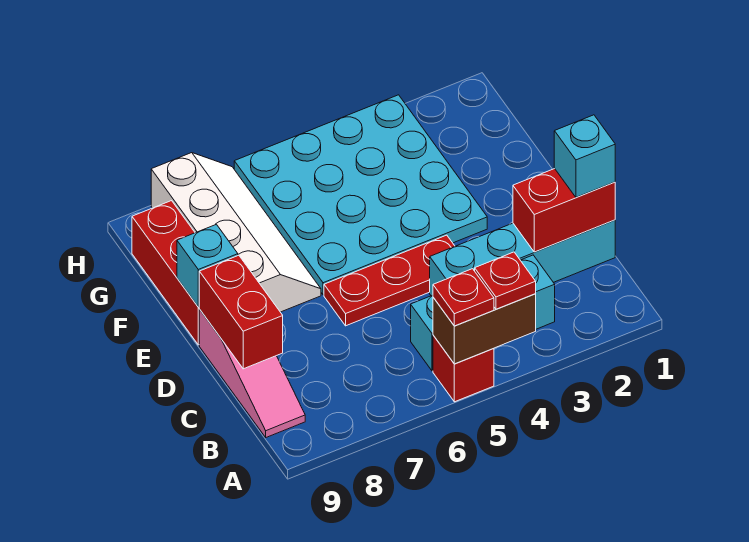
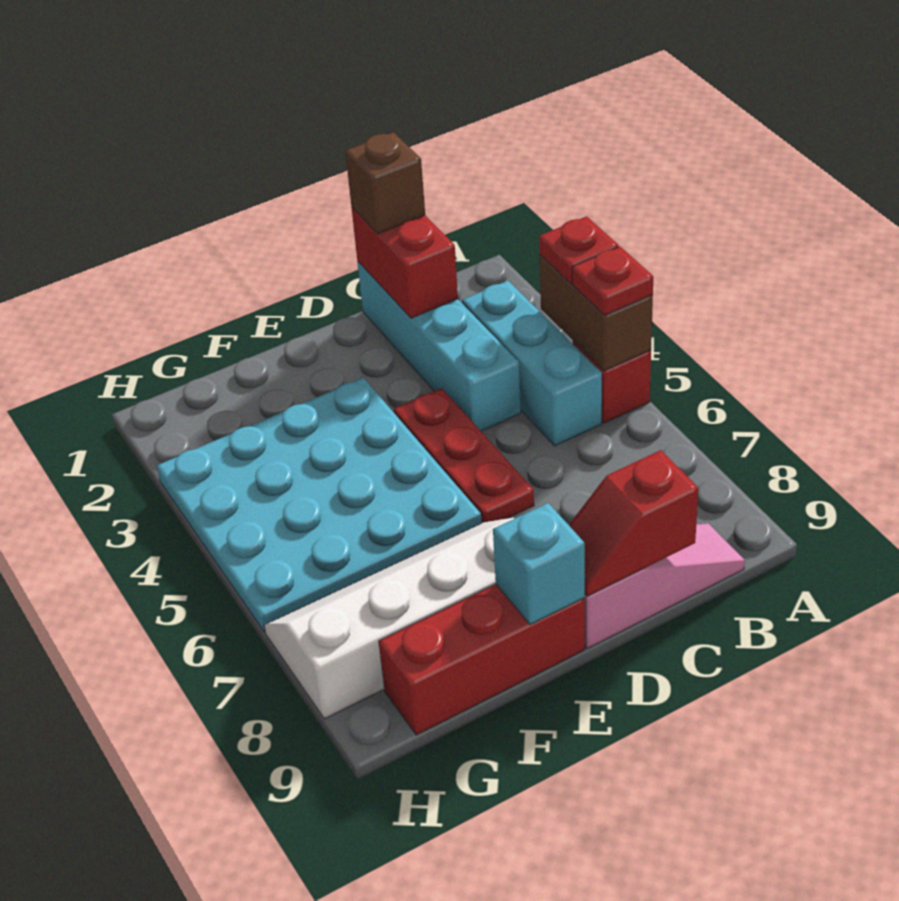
cyan brick C1 level 3 -> brown brick C1 level 3
red brick C9:D9 level 2 -> red slope C9:D9 level 2 top C

